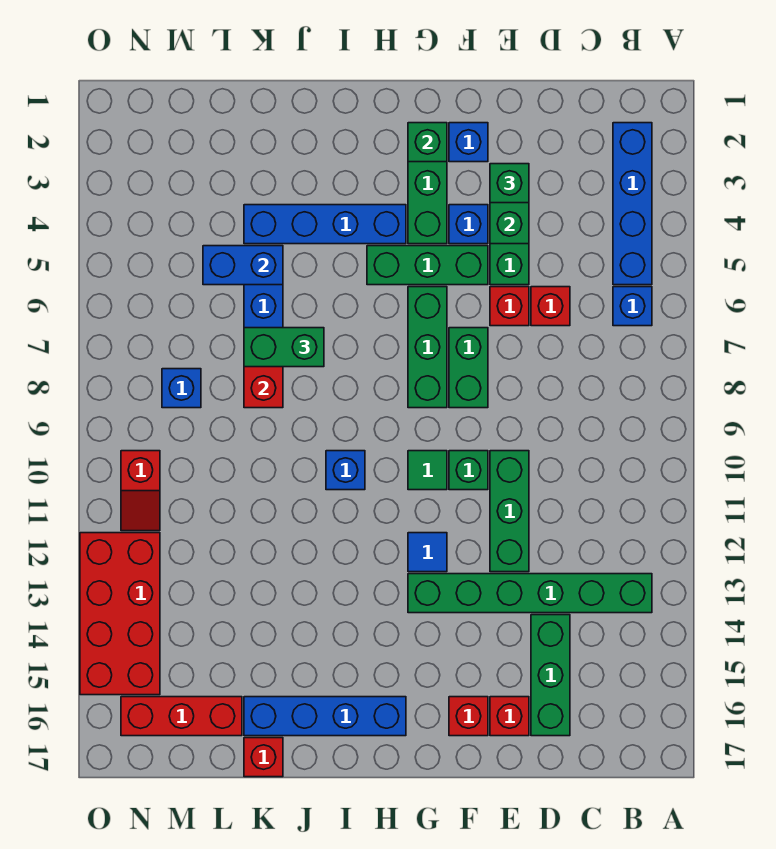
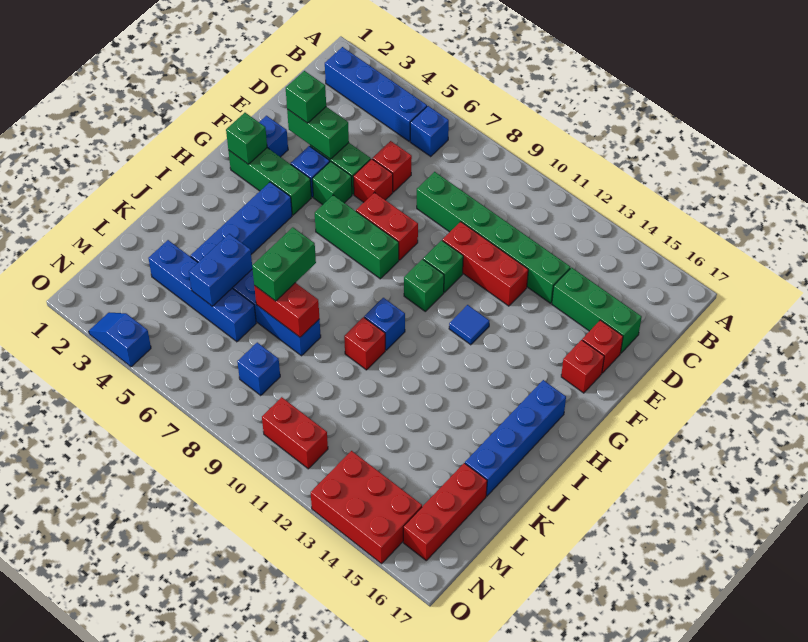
green brick B13:G13 level 1 -> green brick D8:D13 level 1
green brick E10:E12 level 1 -> red brick E10:E12 level 1
green brick F5:H5 level 1 -> green brick F5 level 1
green brick F7:F8 level 1 -> red brick F7:F8 level 1
green tile G10 level 1 -> green brick G10 level 1
red brick K17 level 1 -> red brick J10 level 1
none -> blue brick L3:L6 level 1
red slope N10:N11 level 1 top 10 -> red brick N10:N11 level 1
red brick N12:O15 level 1 -> red brick N13:O15 level 1
none -> blue slope O3:O4 level 1 top 4

